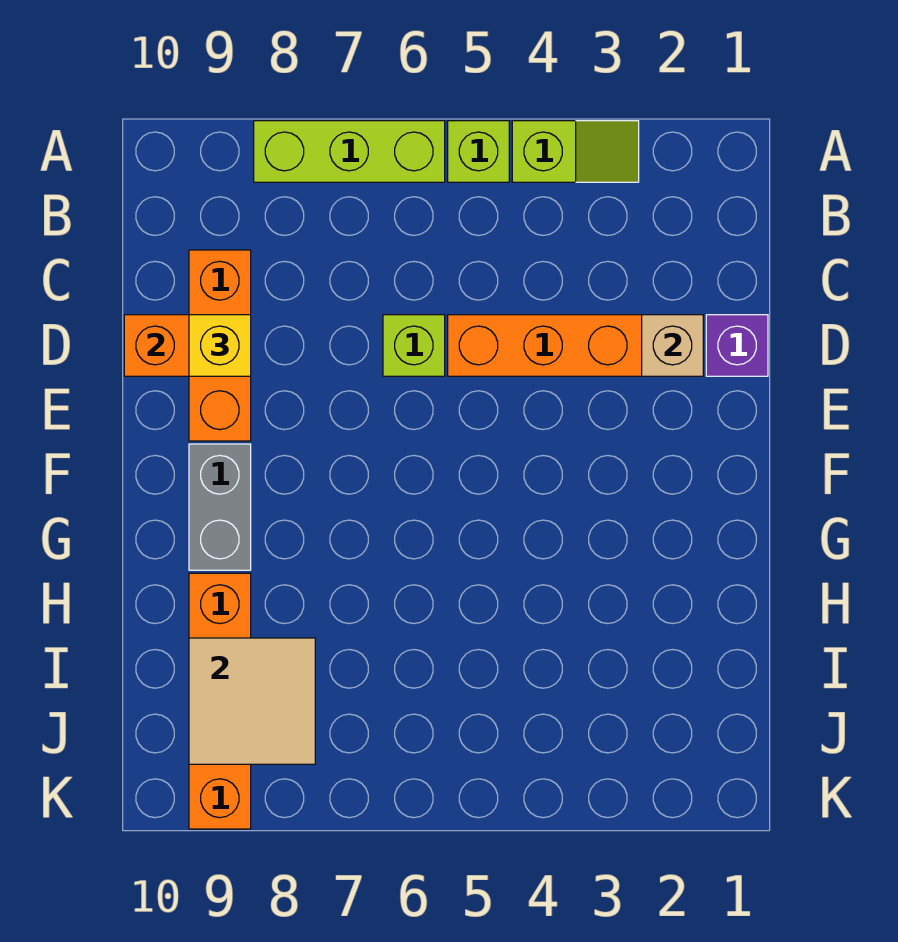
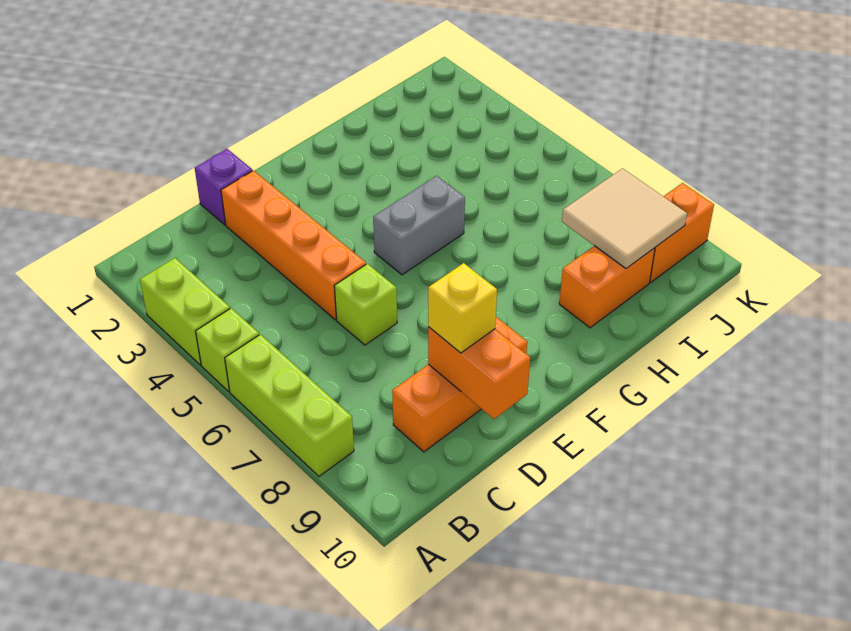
lime slope A3:A4 level 1 top 4 -> lime brick A3:A4 level 1
tan brick D2 level 2 -> none
grey brick F9:G9 level 1 -> grey brick F5:G5 level 1

